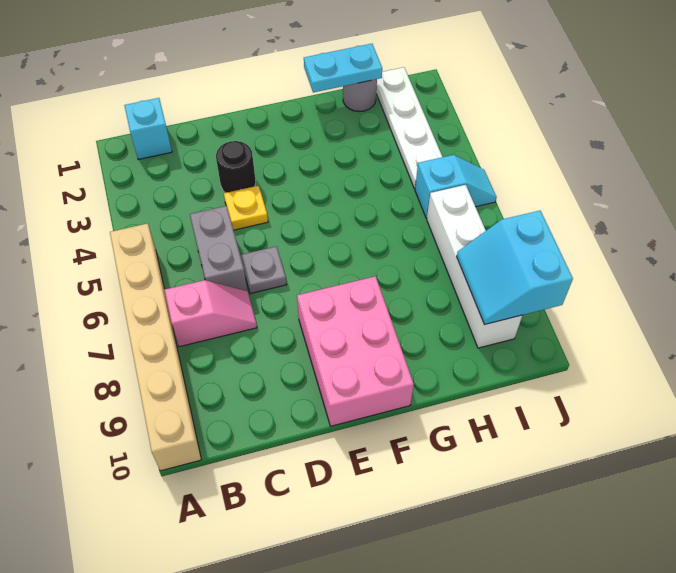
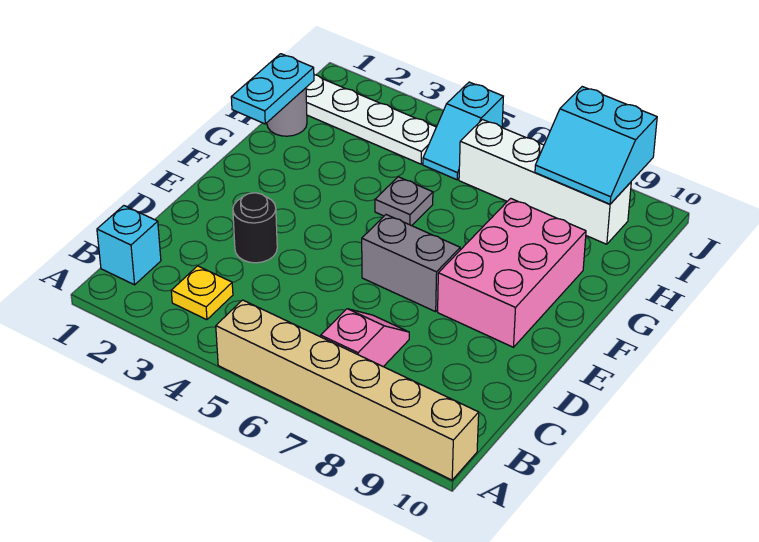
grey brick C5:C6 level 1 -> grey brick E6:E7 level 1
yellow plate D4 level 1 -> yellow plate B3 level 1
grey plate D6 level 1 -> grey plate G5 level 1
pink brick E8:F10 level 1 -> pink brick E8:G9 level 1
cyan slope I5:J5 level 1 top I -> cyan slope I5:J5 level 1 top J

